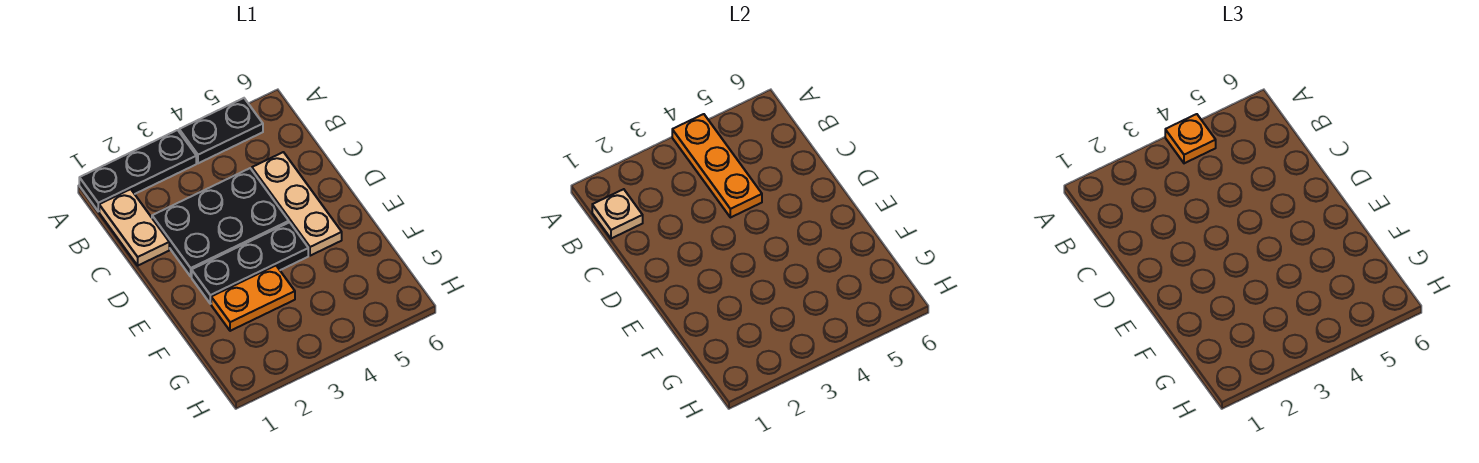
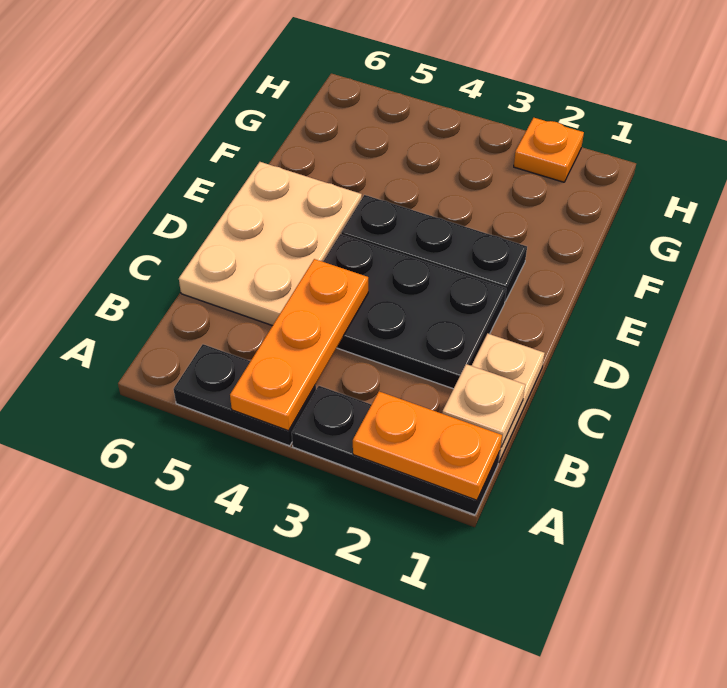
orange plate A4 level 3 -> orange plate H2 level 1
tan plate C5:E5 level 1 -> tan plate C5:E6 level 1
orange plate F2:F3 level 1 -> orange plate A1:A2 level 2

